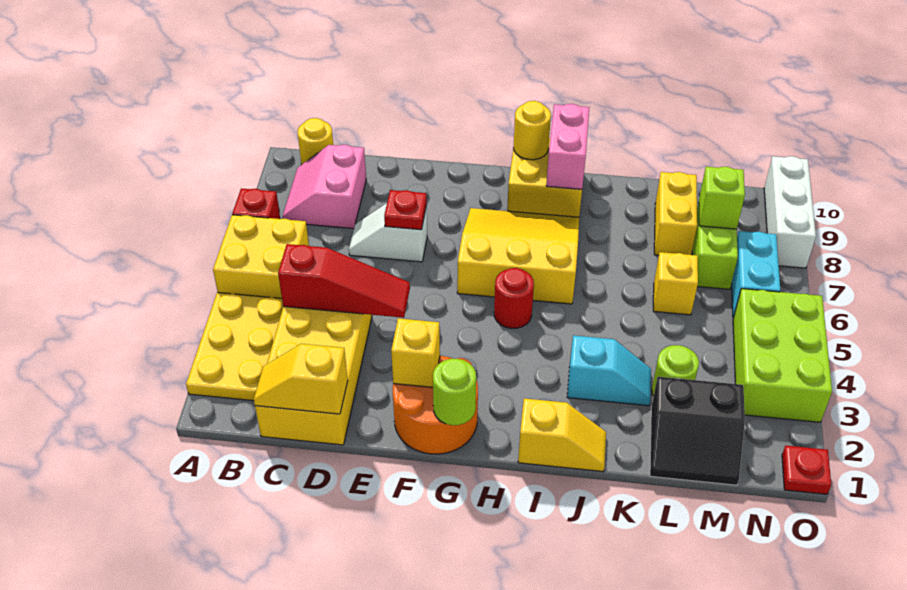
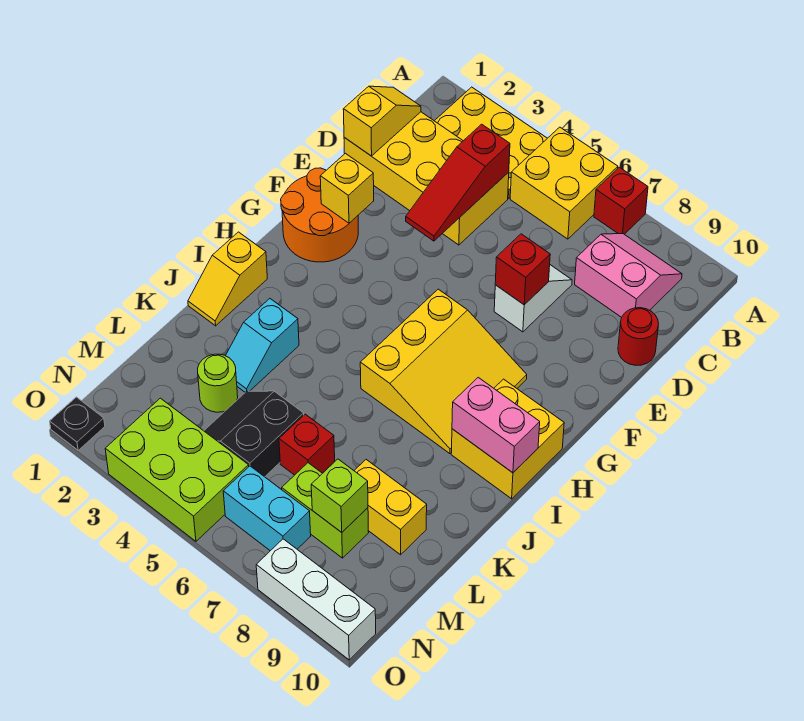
yellow round brick B10 level 1 -> none
red plate E7 level 2 -> red brick E7 level 2
lime round brick G1 level 2 -> none
red round brick H5 level 1 -> red round brick D10 level 1
yellow round brick H10 level 2 -> none
black slope L1:M2 level 1 top 2 -> black slope L4:M5 level 1 top 5
yellow brick L6 level 1 -> red brick L6 level 1
red plate O1 level 1 -> black plate O1 level 1

